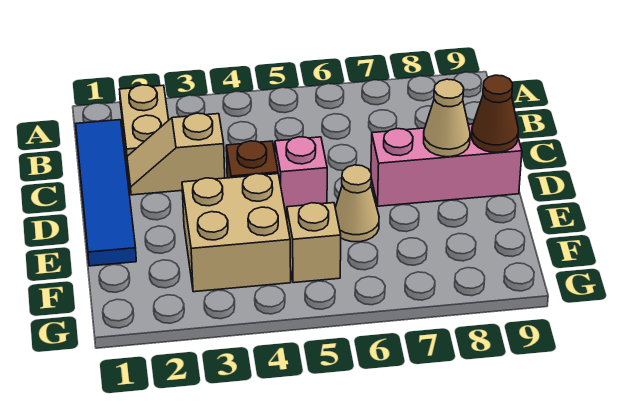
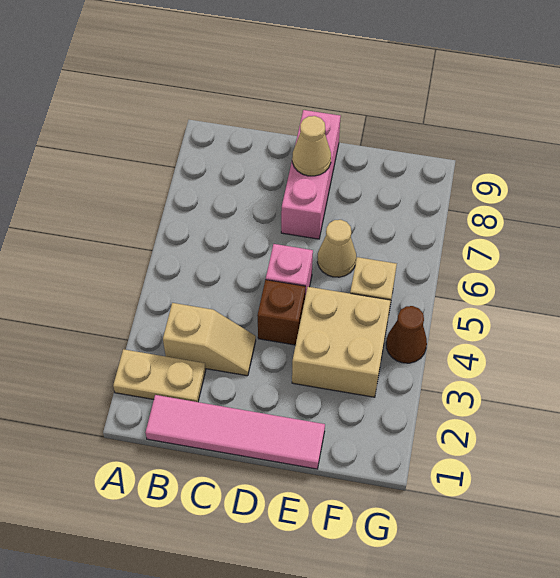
blue tile B1:E1 level 1 -> pink tile B1:E1 level 1
tan slope C2:C3 level 1 top 3 -> tan slope B3:C3 level 1 top B
brown cone D9 level 2 -> brown cone G4 level 1

